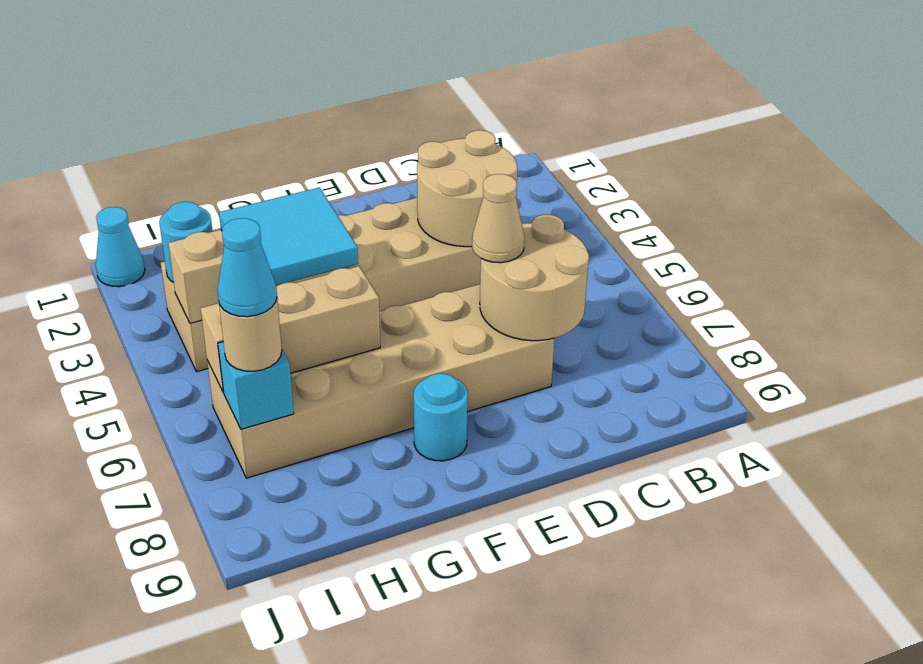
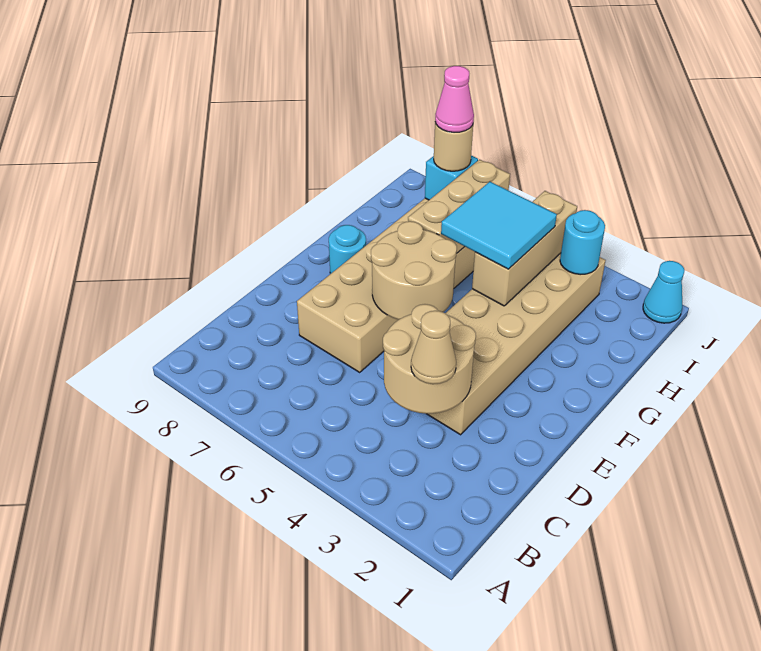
tan round brick C6:D7 level 2 -> tan round brick E5:F6 level 2
tan cone D6 level 3 -> tan cone C3 level 3
cyan cone I7 level 4 -> pink cone I7 level 4

